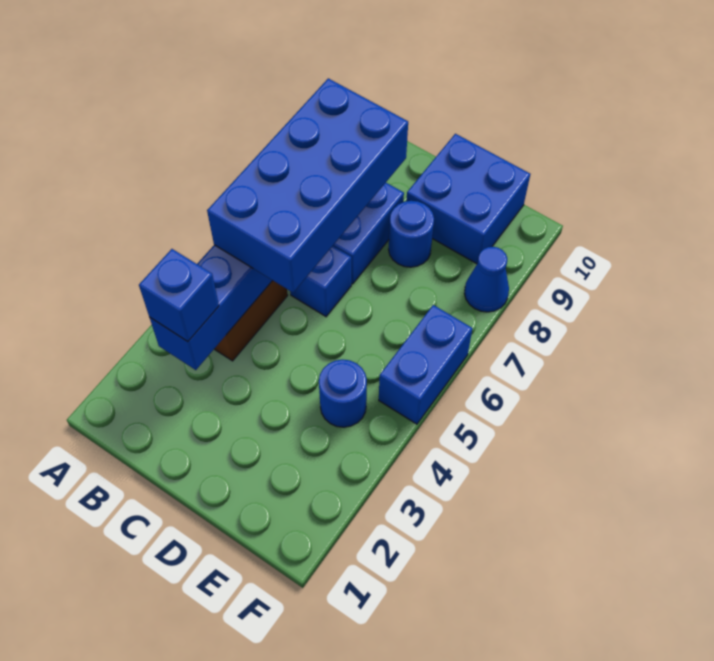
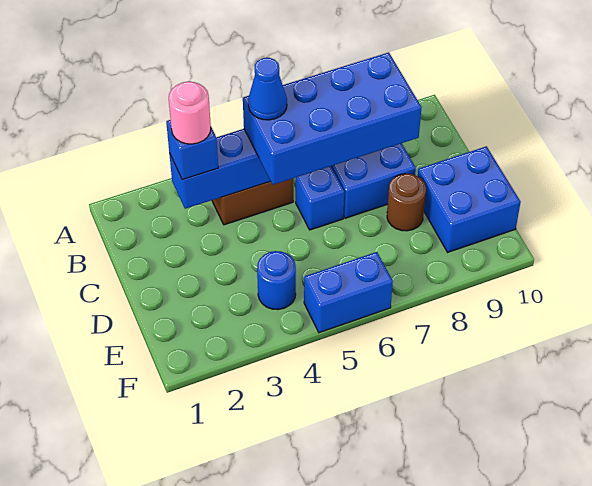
none -> pink round brick B3 level 4
blue round brick D8 level 1 -> brown round brick D8 level 1
blue cone F8 level 1 -> blue cone B5 level 4

